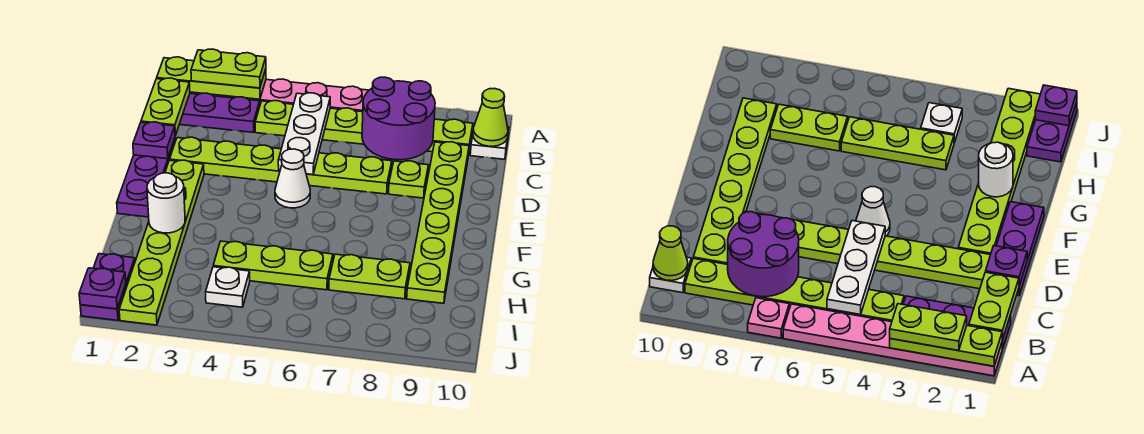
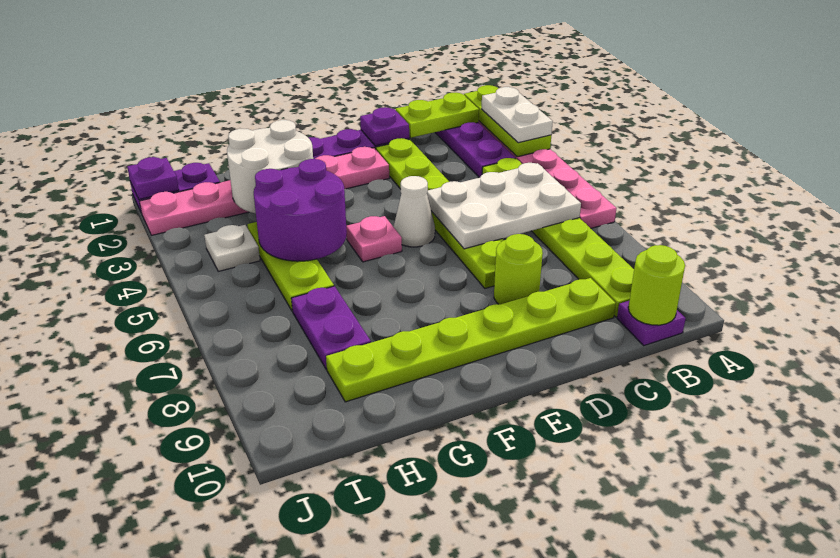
lime plate A2:A3 level 3 -> white plate A2:A3 level 3
pink plate A7 level 1 -> pink plate F5 level 1
white plate B5:D5 level 2 -> white plate B5:D6 level 2
purple round brick B7:C8 level 2 -> purple round brick G4:H5 level 2
white plate B10 level 1 -> purple plate B10 level 1
lime cone B10 level 2 -> lime round brick B10 level 2
lime plate D8 level 1 -> lime round brick D8 level 1
lime plate E2:J2 level 1 -> pink plate E2:J2 level 1
white round brick G2 level 2 -> white round brick G2:H3 level 2
lime plate H7:H8 level 1 -> purple plate H7:H8 level 1

